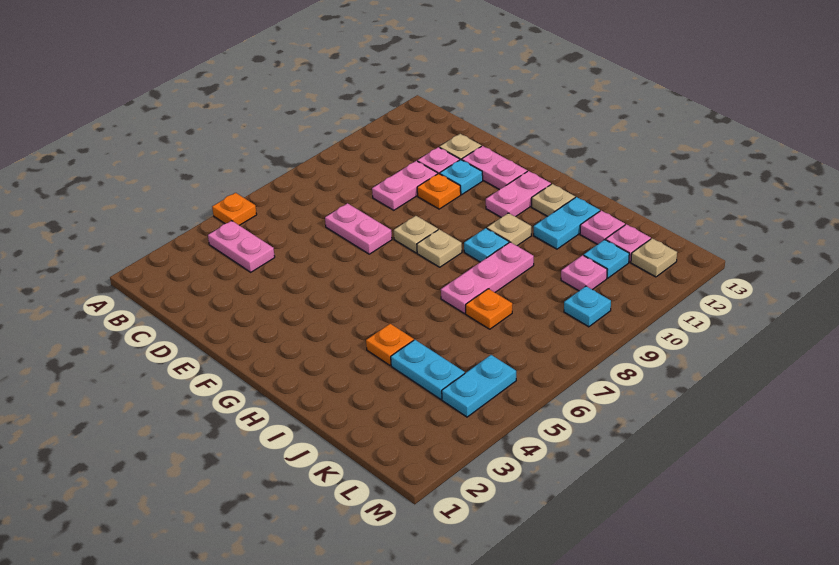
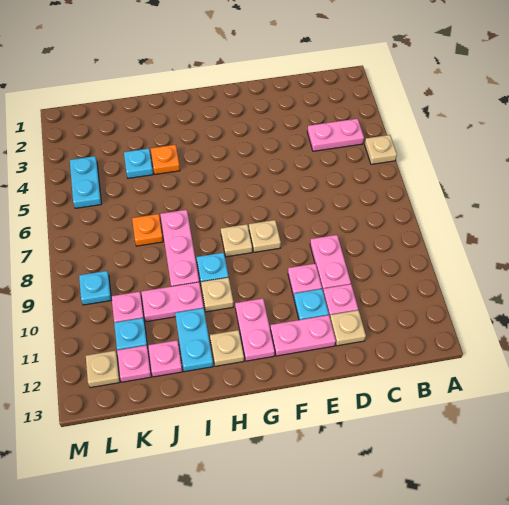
orange plate A5 level 1 -> tan plate A5 level 1
pink plate D7:E7 level 1 -> pink plate I10:J10 level 1
orange plate E10 level 1 -> pink plate E10 level 1
cyan plate J4:K4 level 1 -> cyan plate J4 level 1

